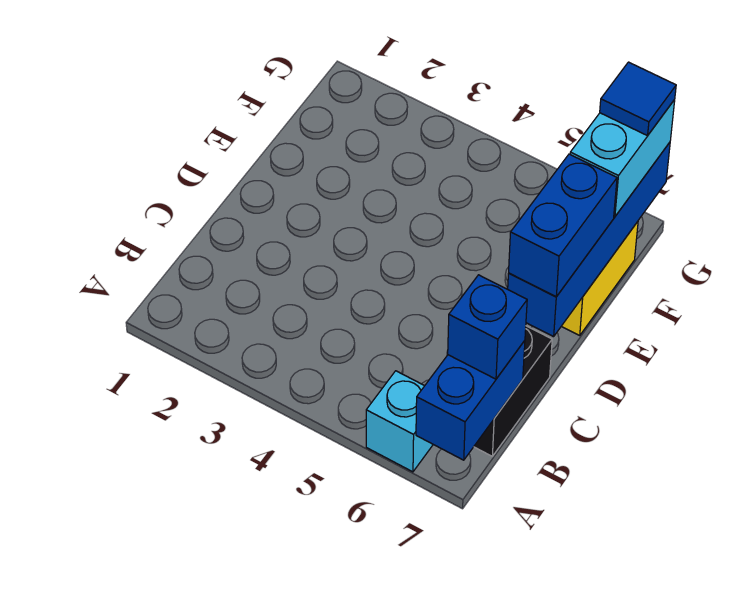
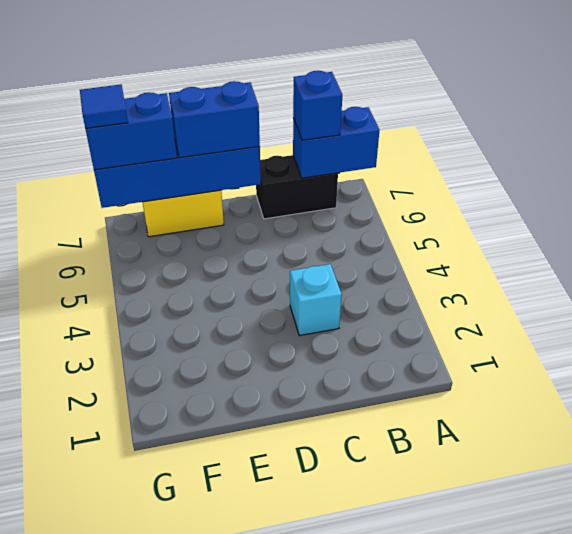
cyan brick A6 level 1 -> cyan brick C3 level 1
cyan brick F7:G7 level 3 -> blue brick F7:G7 level 3

